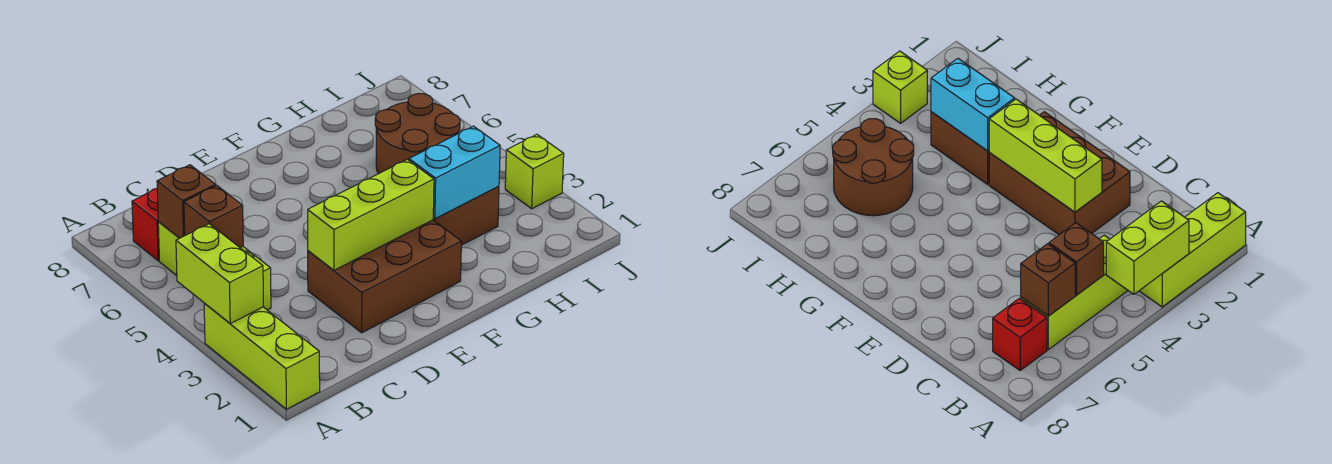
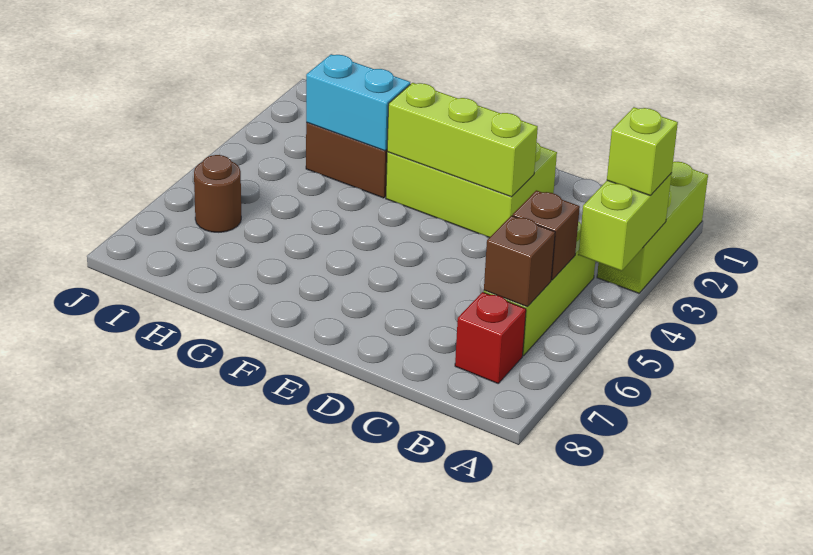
brown brick D2:F3 level 1 -> lime brick D2:F3 level 1
brown round brick H5:I6 level 1 -> brown round brick I6 level 1
lime brick J3 level 1 -> lime brick A3 level 3

